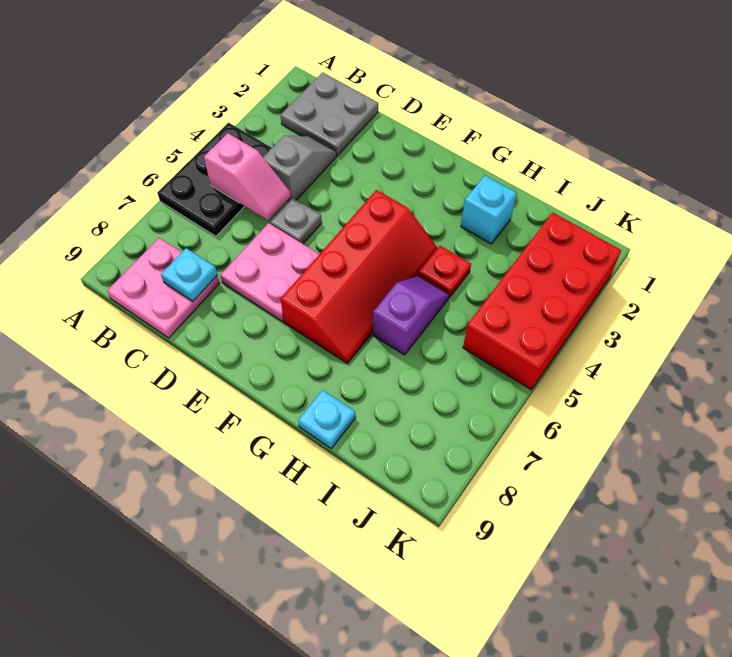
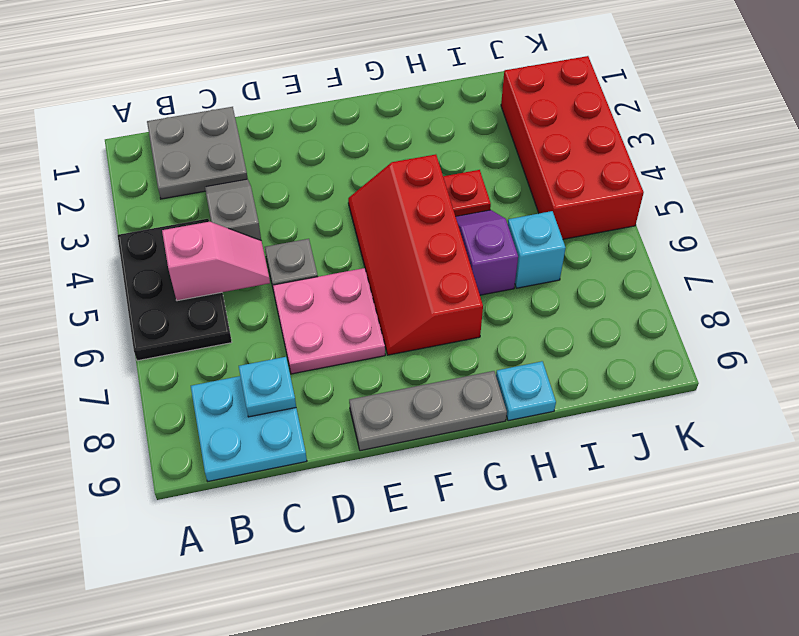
pink plate B8:C9 level 1 -> cyan plate B8:C9 level 1
none -> grey plate E9:G9 level 1
red slope F4:G7 level 1 top F -> red slope F4:G7 level 1 top G
cyan brick H2 level 1 -> cyan brick I6 level 1

